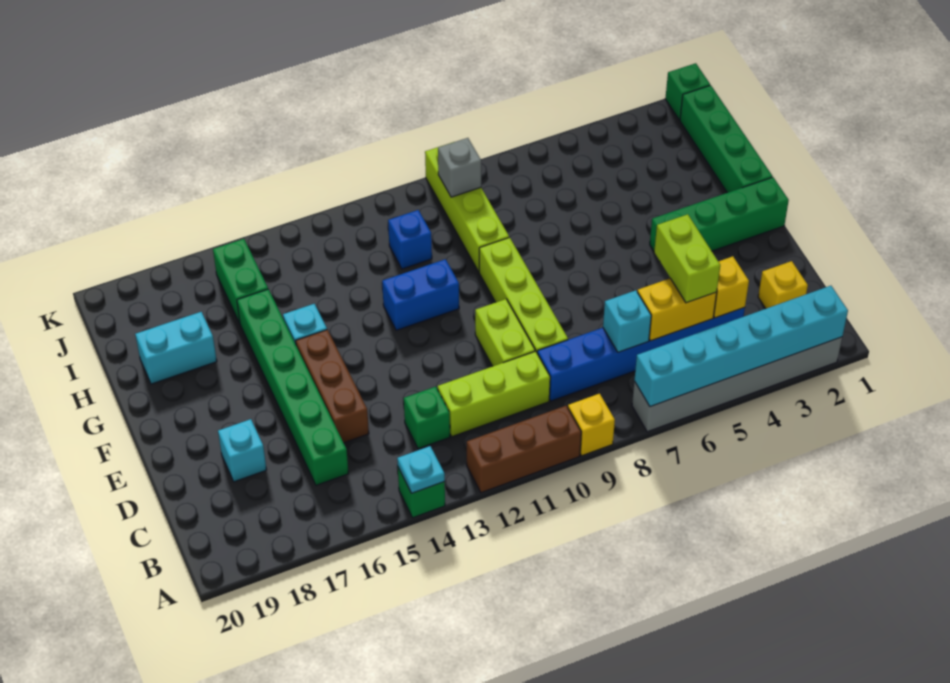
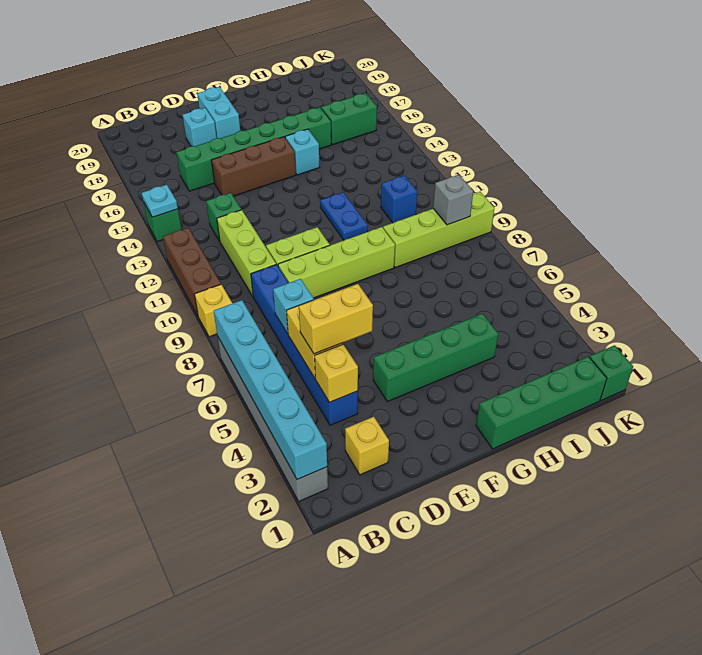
lime brick C5:D5 level 3 -> yellow brick C5:D5 level 3
green brick F1:F4 level 1 -> green brick E4:H4 level 1
blue brick G11:G12 level 1 -> blue plate G11:G12 level 1
cyan brick H18:H19 level 1 -> cyan brick E18:E19 level 1

